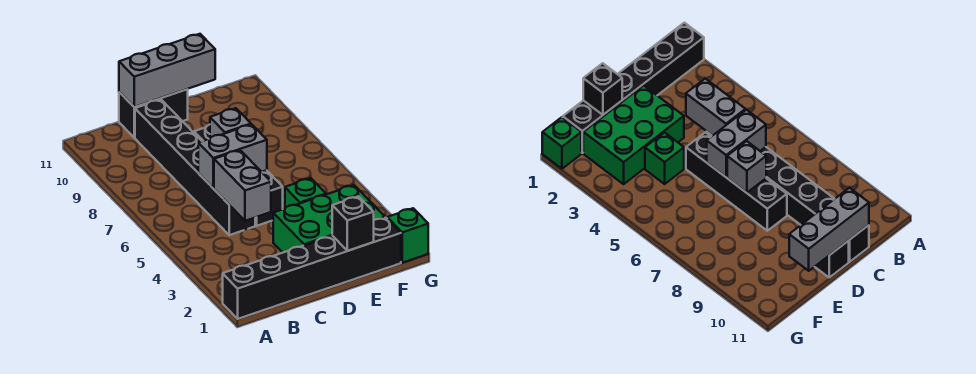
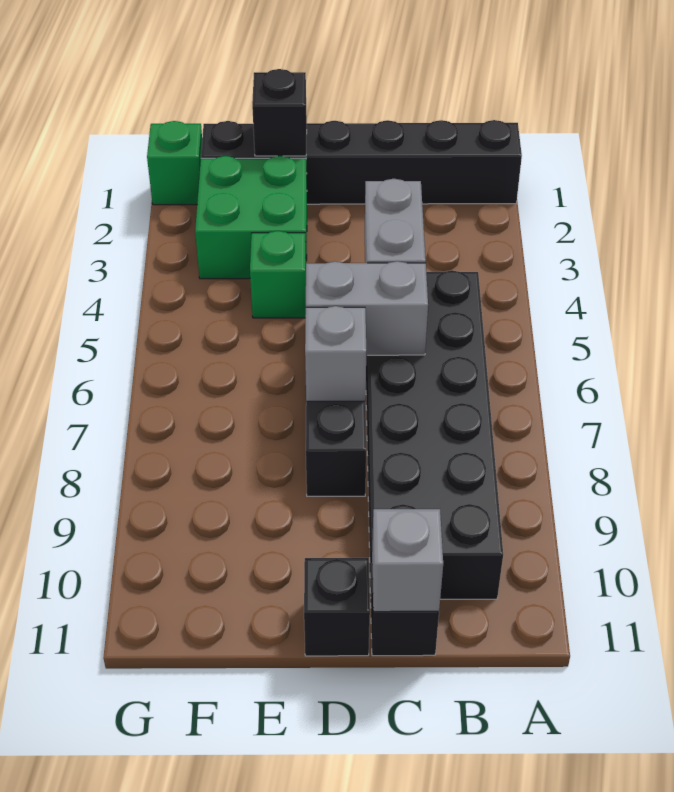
black brick C5:C10 level 1 -> black brick B5:C10 level 1
grey brick C11:E11 level 2 -> grey brick C11 level 2
green brick D2:F3 level 1 -> green brick E2:F3 level 1

